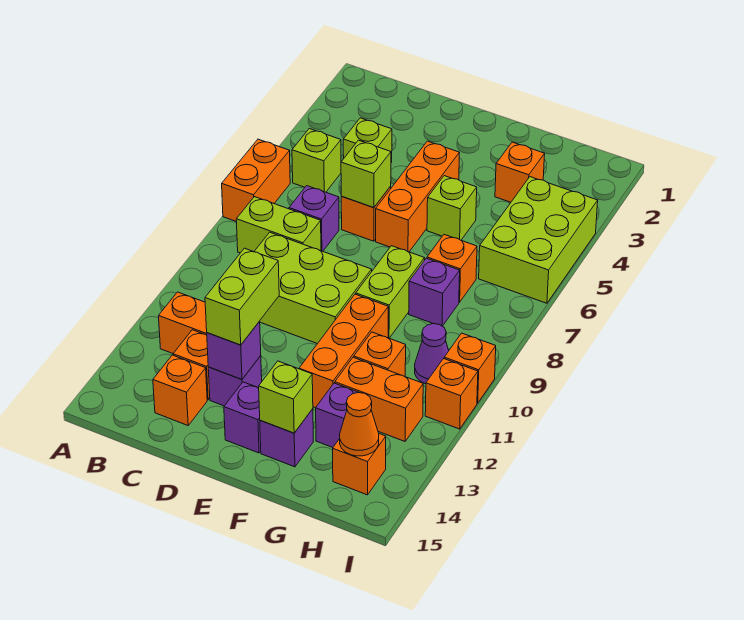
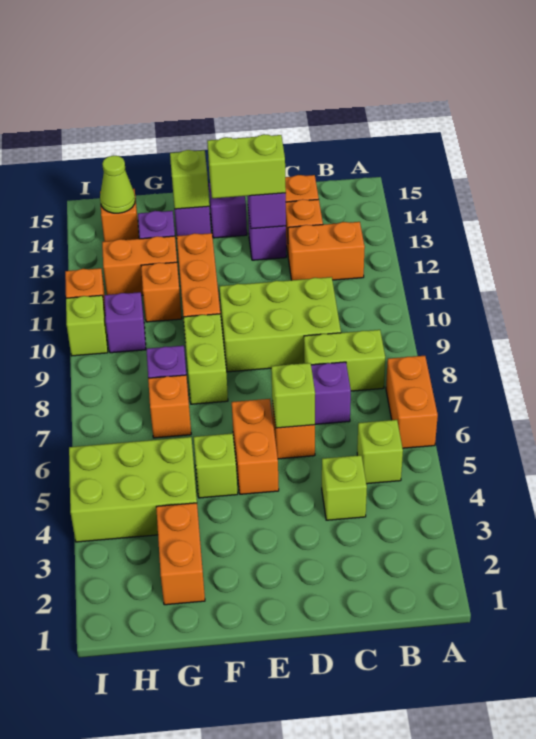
lime brick D12:D13 level 3 -> lime brick D13:E13 level 3
orange brick E4:E6 level 1 -> orange brick E5:E6 level 1
orange brick G3 level 1 -> orange brick G2:G3 level 1
lime brick H4:I6 level 1 -> lime brick G4:I5 level 1
purple cone H10 level 1 -> purple brick H10 level 1
orange cone H14 level 2 -> lime cone H14 level 2
orange brick I10 level 1 -> lime brick I10 level 1

